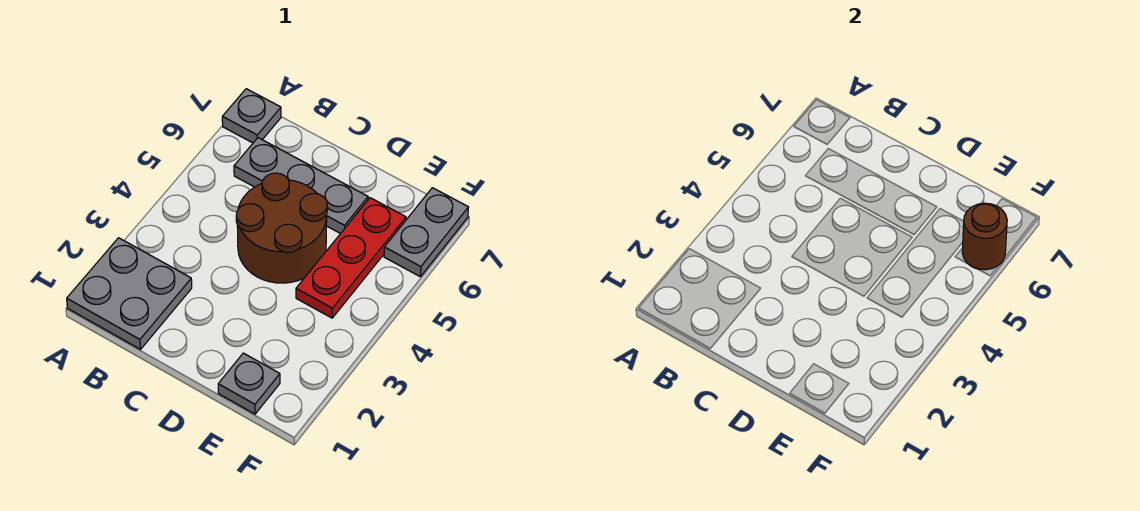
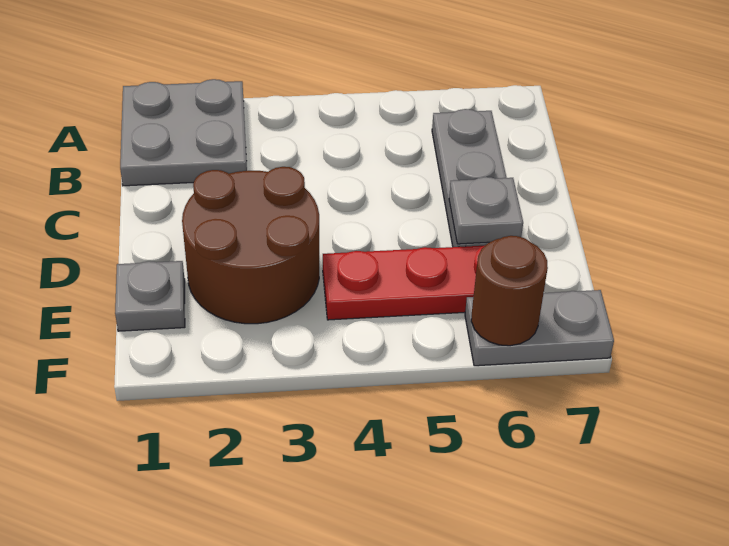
grey plate A7 level 1 -> grey plate D6 level 2
brown round brick C4:D5 level 1 -> brown round brick D2:E3 level 1

